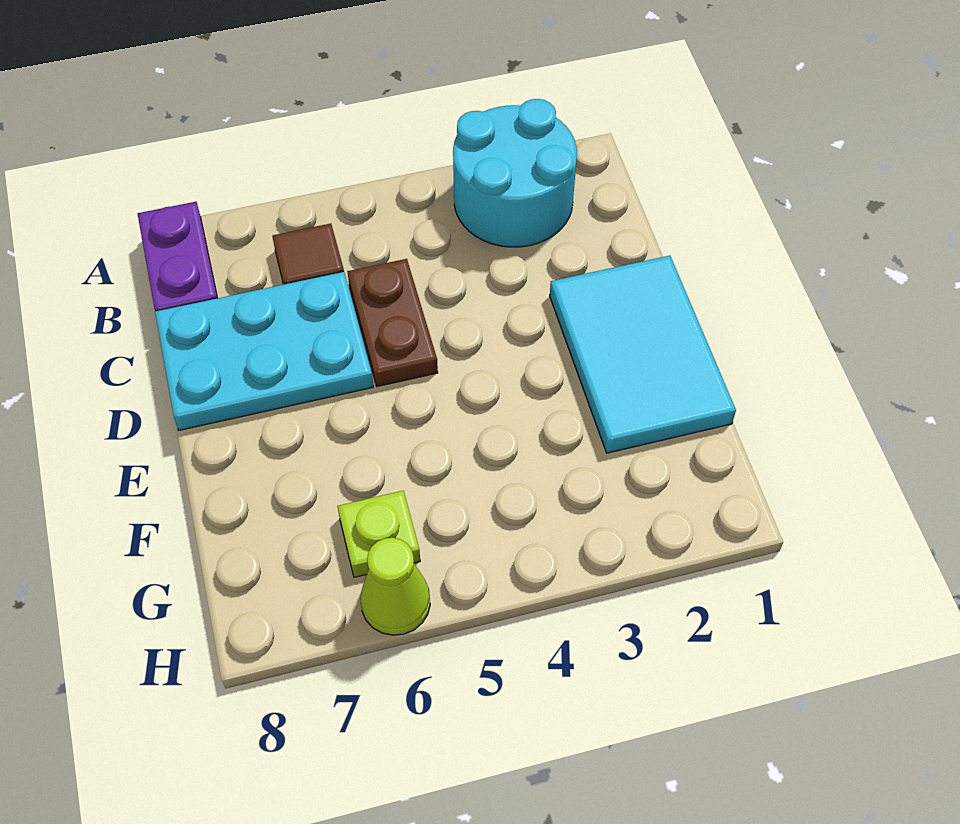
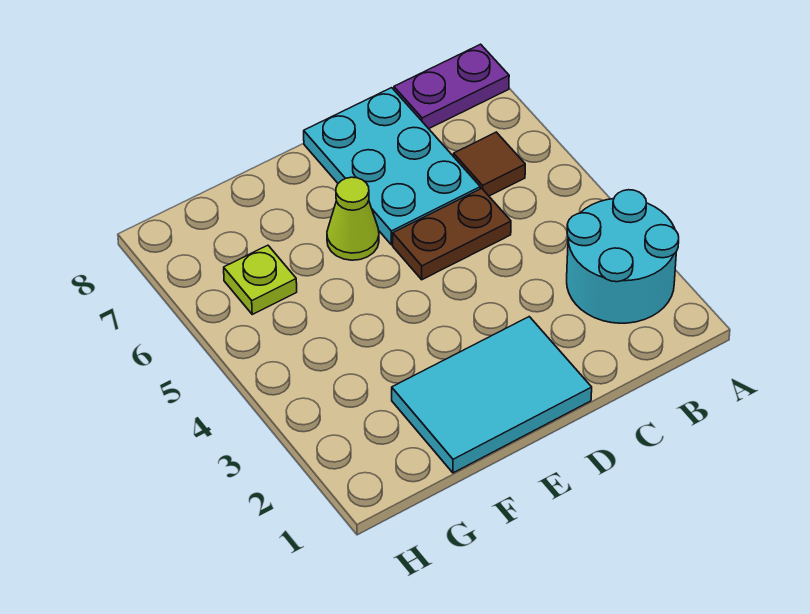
lime cone H6 level 1 -> lime cone E6 level 1

